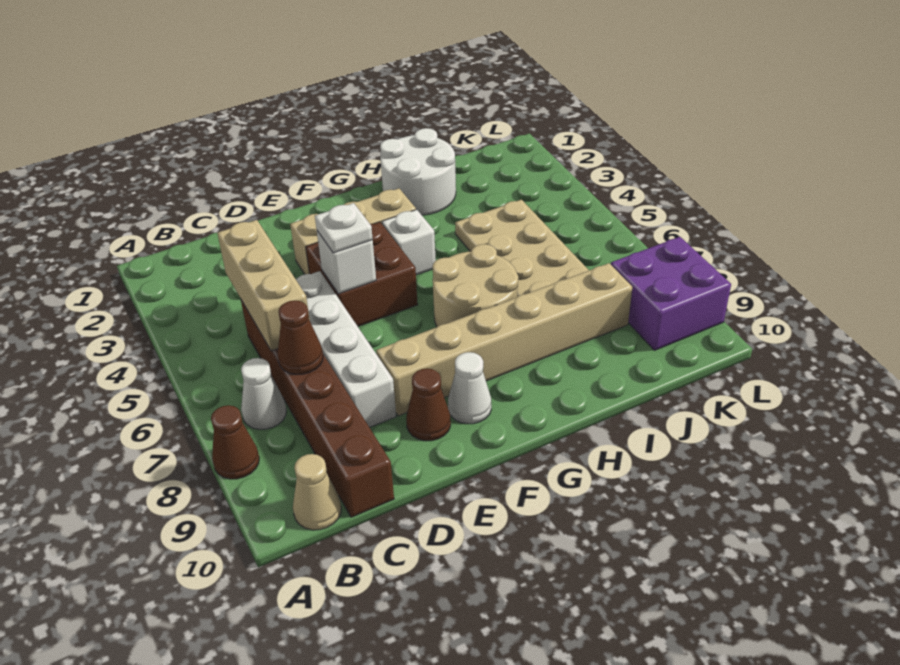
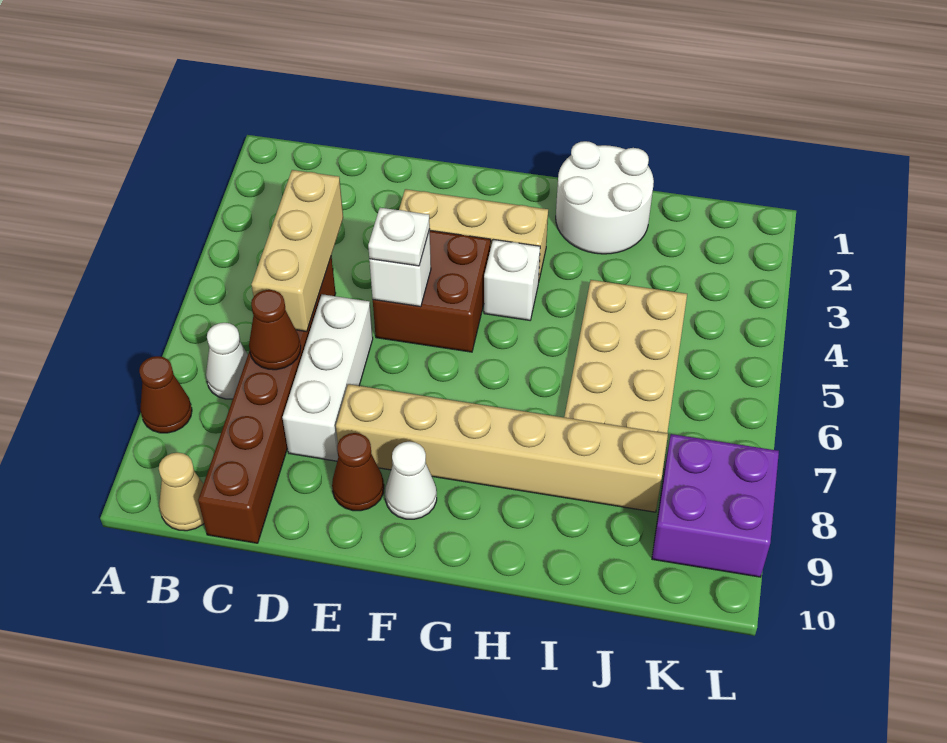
white brick D5:D8 level 1 -> white brick D6:D8 level 1
tan round brick G6:H7 level 1 -> none

